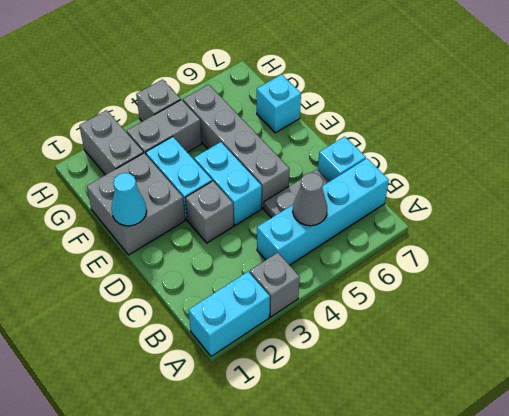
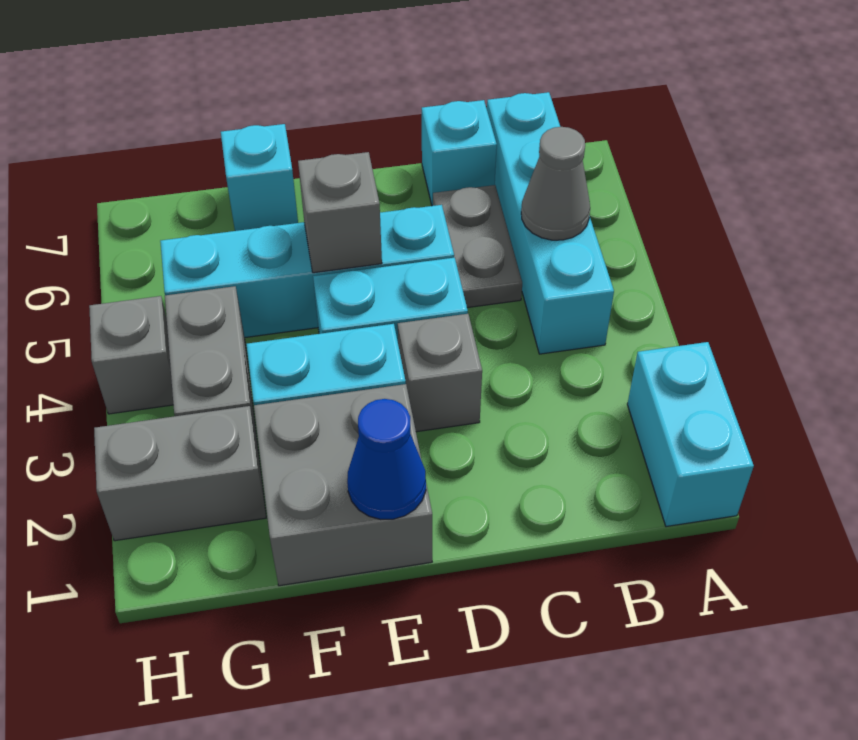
grey brick A3 level 1 -> grey brick E5 level 2
grey brick D5:G5 level 1 -> cyan brick D5:G5 level 1
cyan cone E1 level 2 -> blue cone E1 level 2

